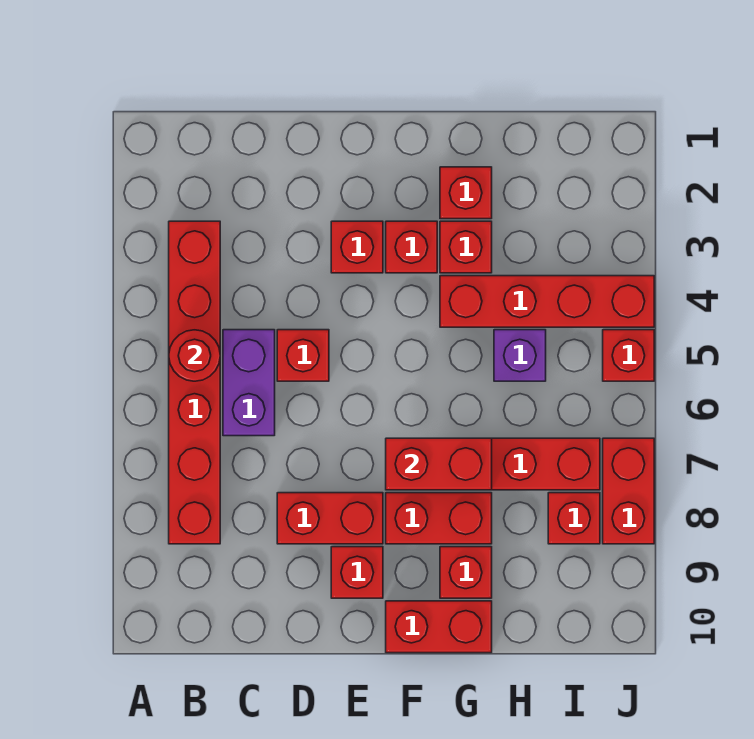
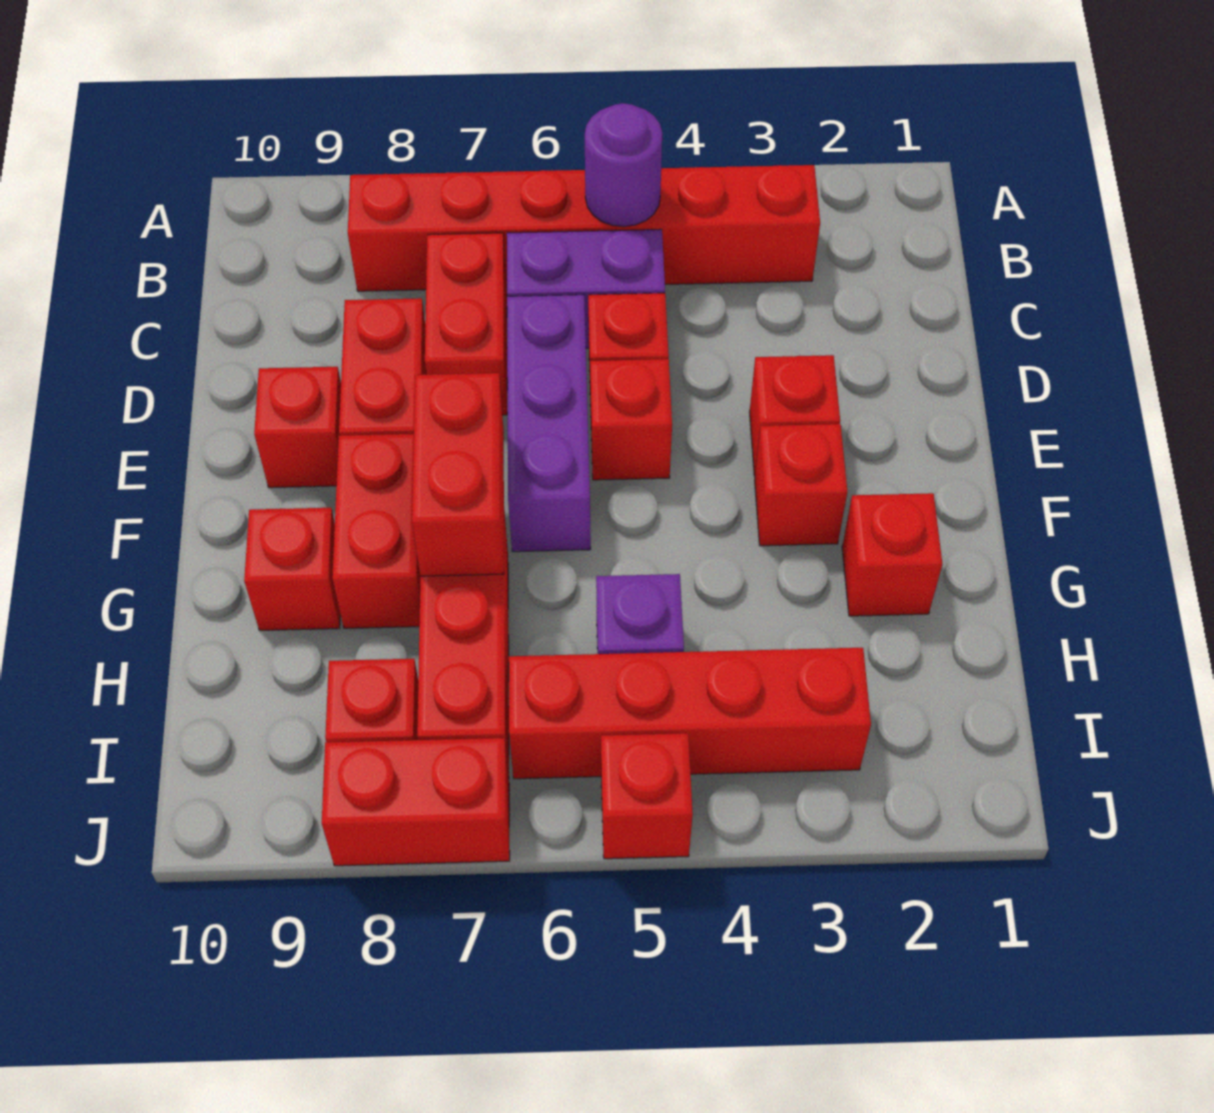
red round brick B5 level 2 -> purple round brick B5 level 2
none -> purple brick D6:F6 level 1
red brick F10:G10 level 1 -> red brick C7:D7 level 1
red brick G3 level 1 -> red brick E5 level 1
red brick G4:J4 level 1 -> red brick I3:I6 level 1

